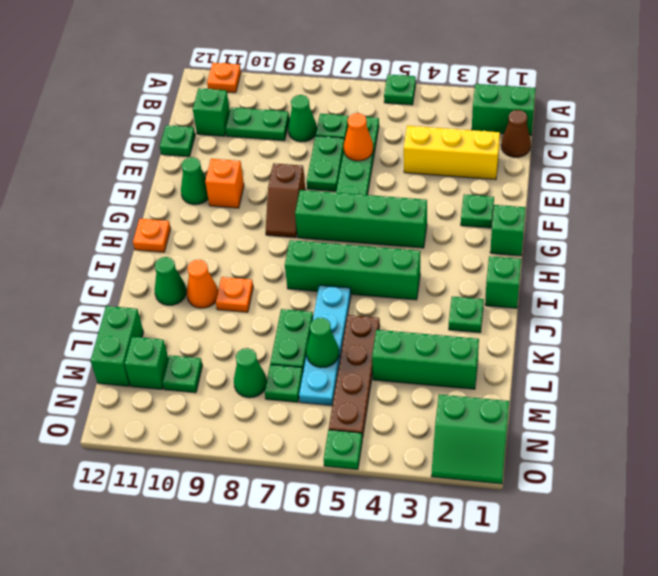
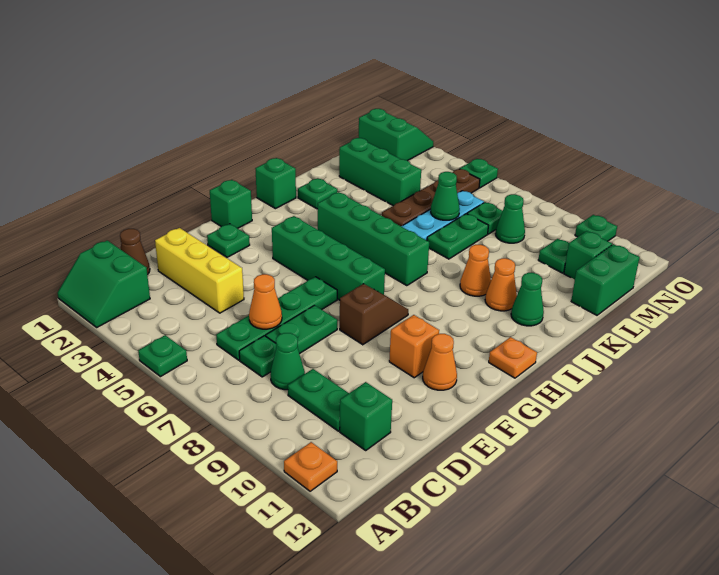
green plate D12 level 1 -> green plate O10 level 1
green cone F11 level 1 -> orange cone F11 level 1
orange plate J9 level 1 -> orange cone J9 level 1

